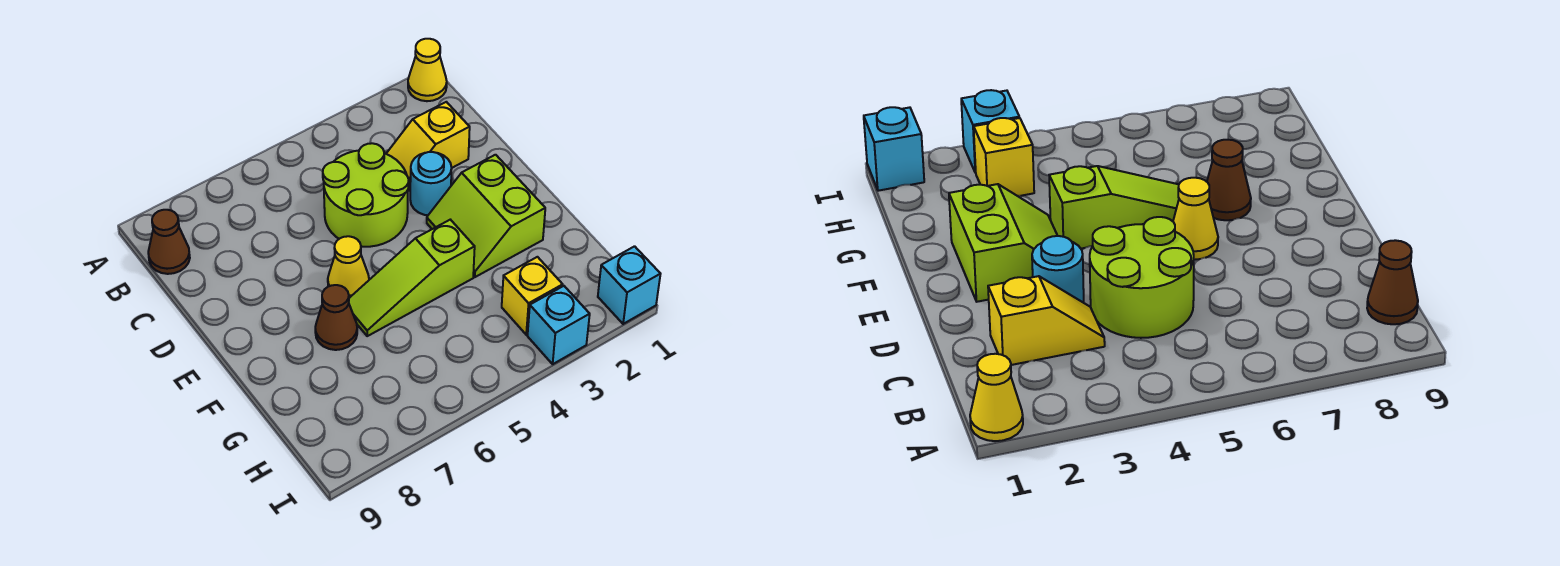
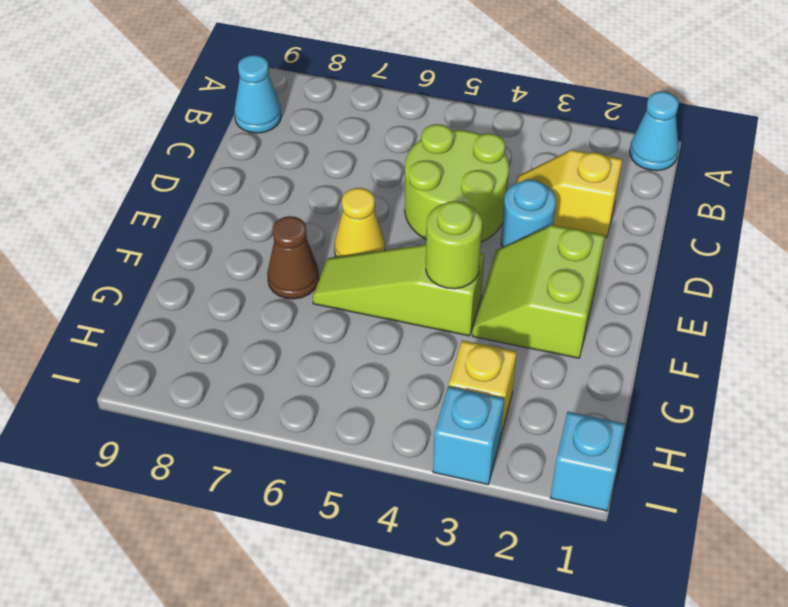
yellow cone A1 level 1 -> cyan cone A1 level 1
brown cone B9 level 1 -> cyan cone B9 level 1
none -> lime round brick F4 level 2

